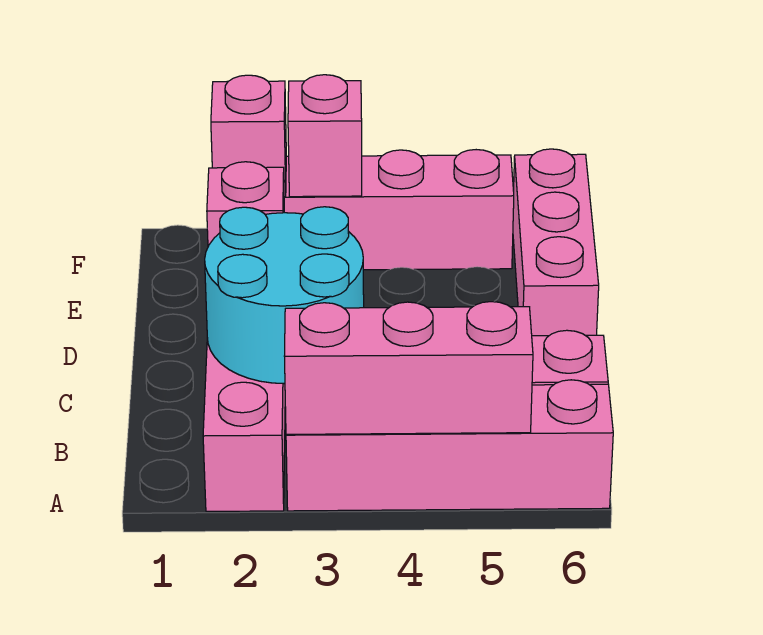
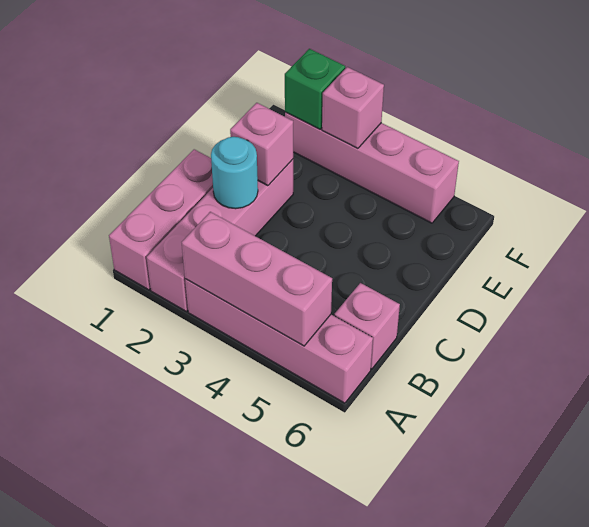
cyan round brick B2:C3 level 2 -> cyan round brick C2 level 2
pink brick D6:F6 level 1 -> pink brick A1:C1 level 1
pink brick F2 level 2 -> green brick F2 level 2

